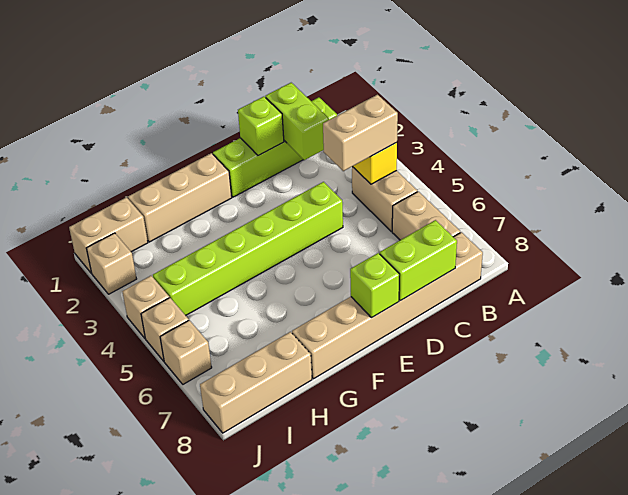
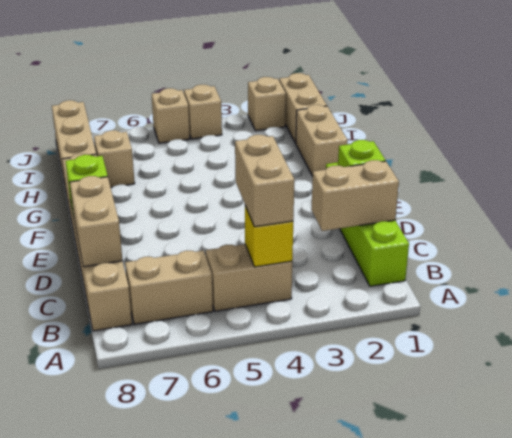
lime brick C1:C2 level 2 -> tan brick C1:C2 level 2
lime brick C8:D8 level 2 -> tan brick C8:D8 level 2
lime brick D4:I4 level 1 -> none
tan brick F1:H1 level 1 -> tan brick G1:H1 level 1
tan brick J6 level 1 -> tan brick H7 level 1

